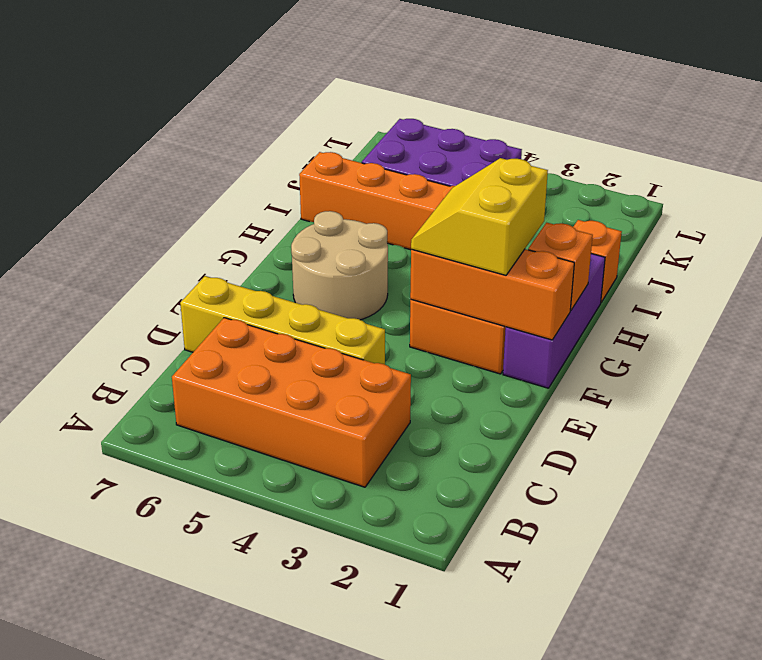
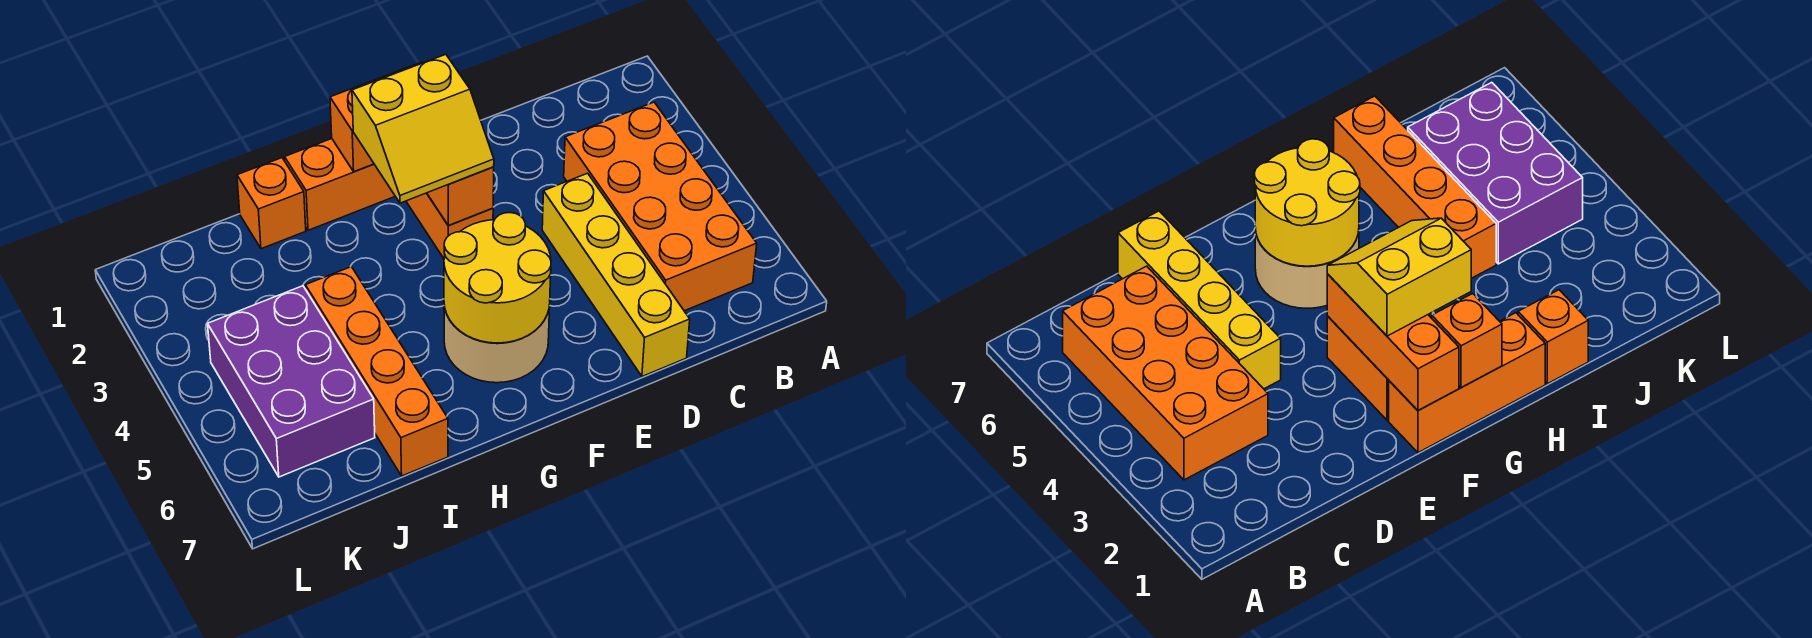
purple brick F1:H1 level 1 -> orange brick F1:H1 level 1
none -> yellow round brick F5:G6 level 2

